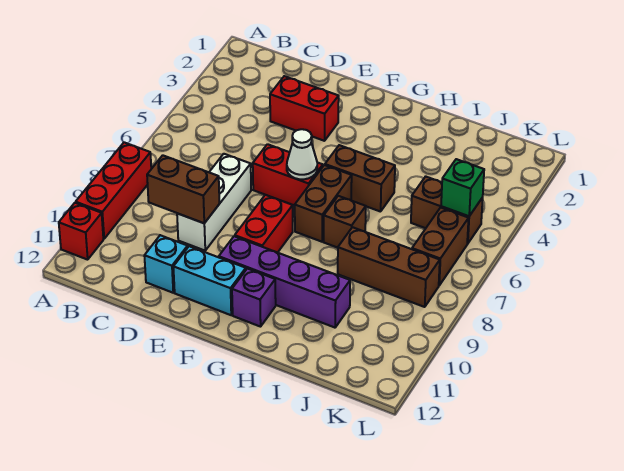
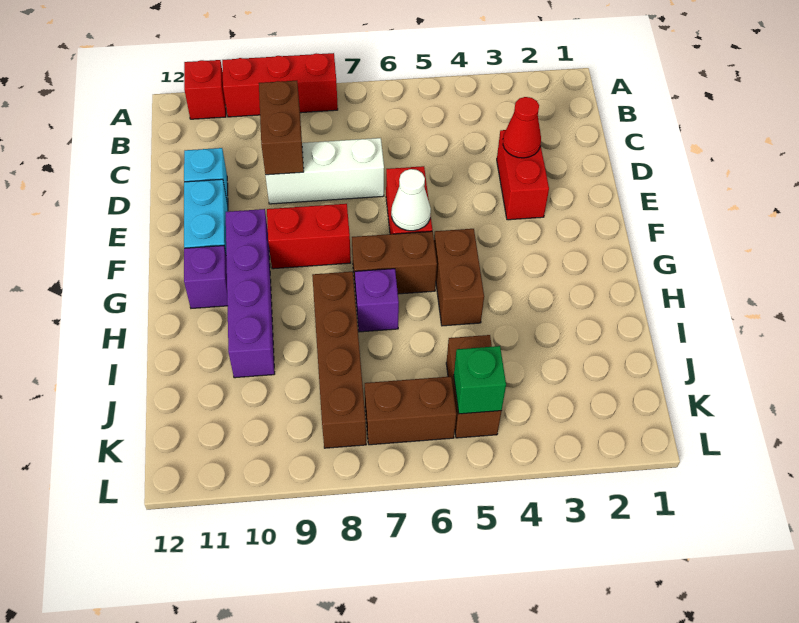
none -> red cone D3 level 2
brown brick H7 level 1 -> purple brick H7 level 1
brown brick I8:K8 level 1 -> brown brick H8:K8 level 1

